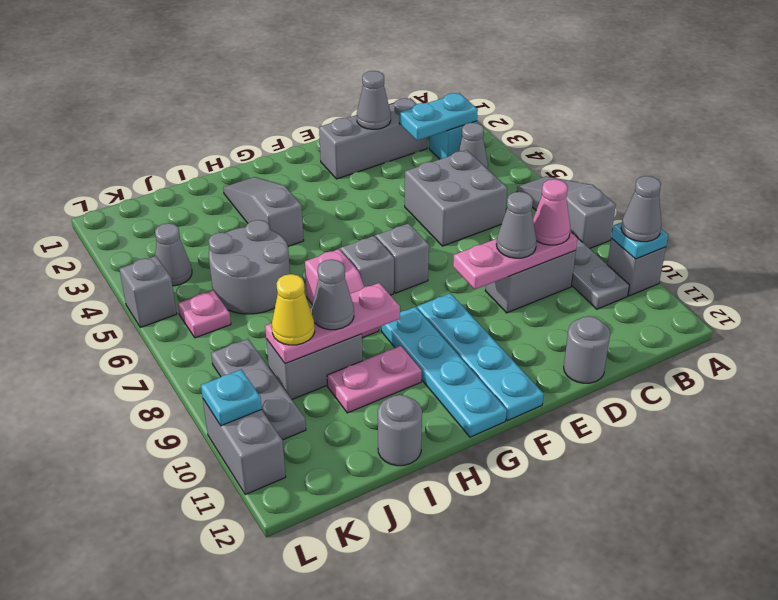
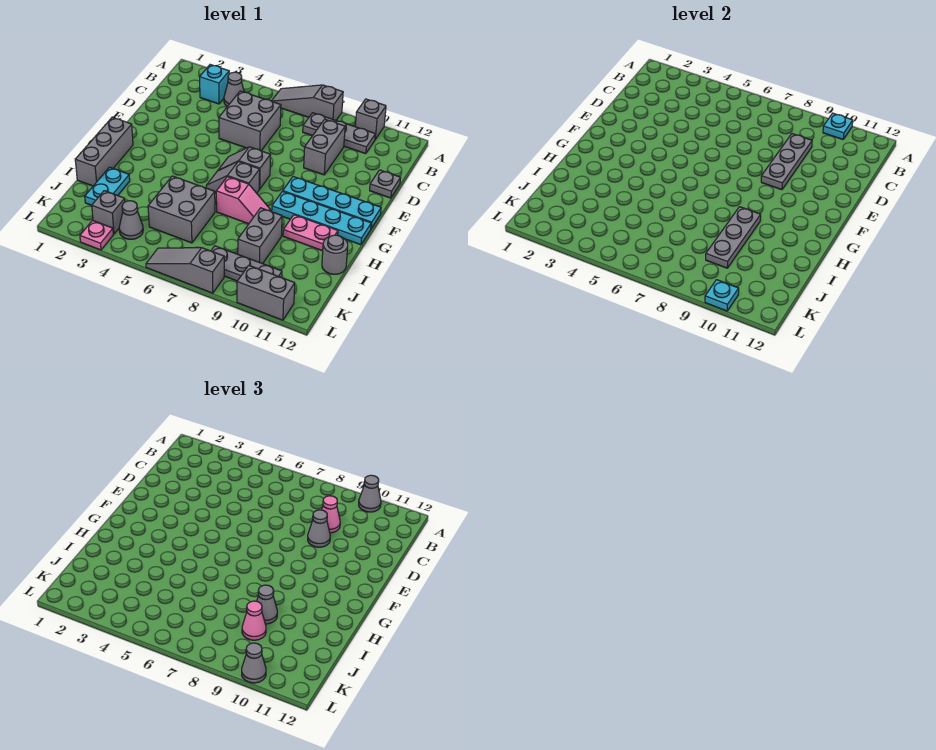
cyan plate B3:C3 level 2 -> cyan plate I2:J2 level 1
grey brick C2:E2 level 1 -> grey brick G1:I1 level 1
pink plate C9:E9 level 2 -> grey plate C9:E9 level 2
grey cone D2 level 2 -> grey cone L10 level 3
grey round brick D12 level 1 -> grey plate D12 level 1
grey slope H2:H4 level 1 top 4 -> grey slope L6:L8 level 1 top 8
pink plate H9:J9 level 2 -> grey plate H9:J9 level 2
pink plate H10:I10 level 1 -> pink plate H10:H11 level 1
grey round brick I5:J6 level 1 -> grey brick I5:J6 level 1
yellow cone J9 level 3 -> pink cone J9 level 3
pink plate K6 level 1 -> pink plate L3 level 1
grey brick L5 level 1 -> grey brick K3 level 1

